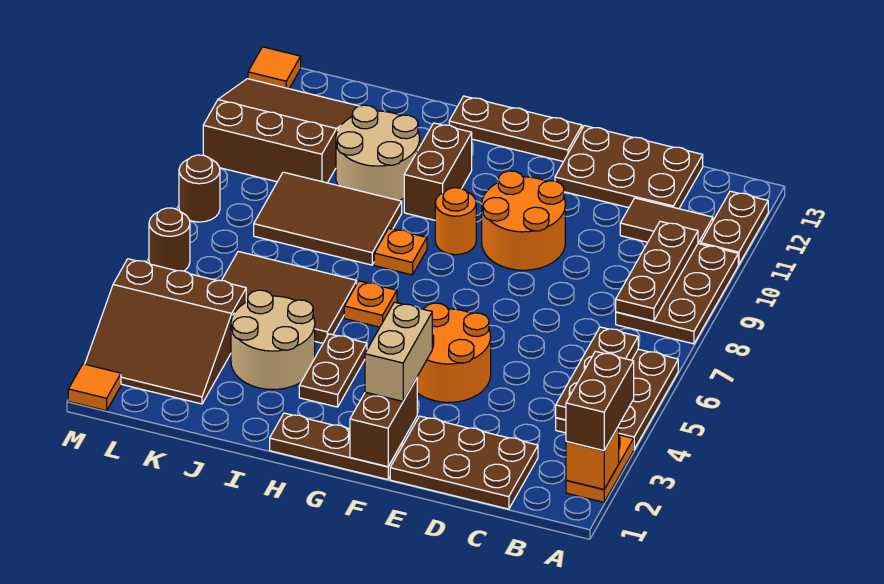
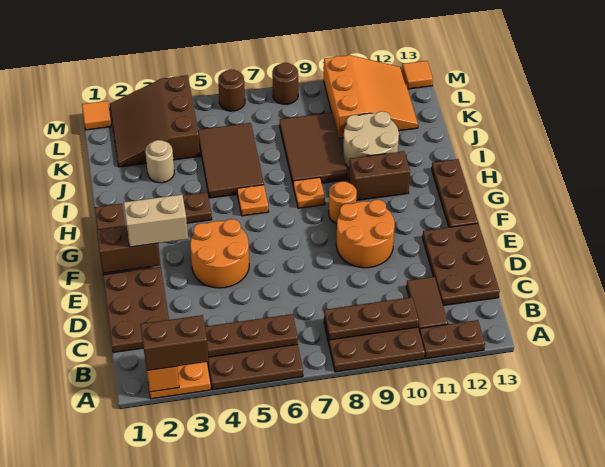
tan round brick I3:J4 level 1 -> tan round brick J3 level 1
brown slope K10:M12 level 1 top 10 -> orange slope K10:M12 level 1 top 10

